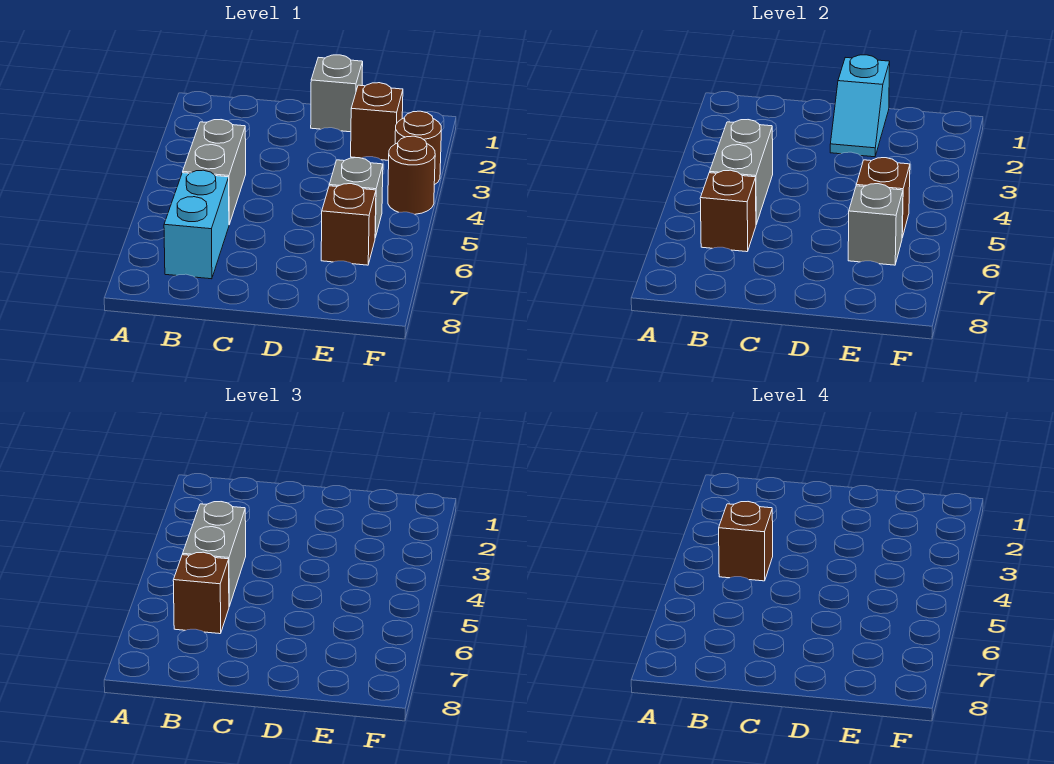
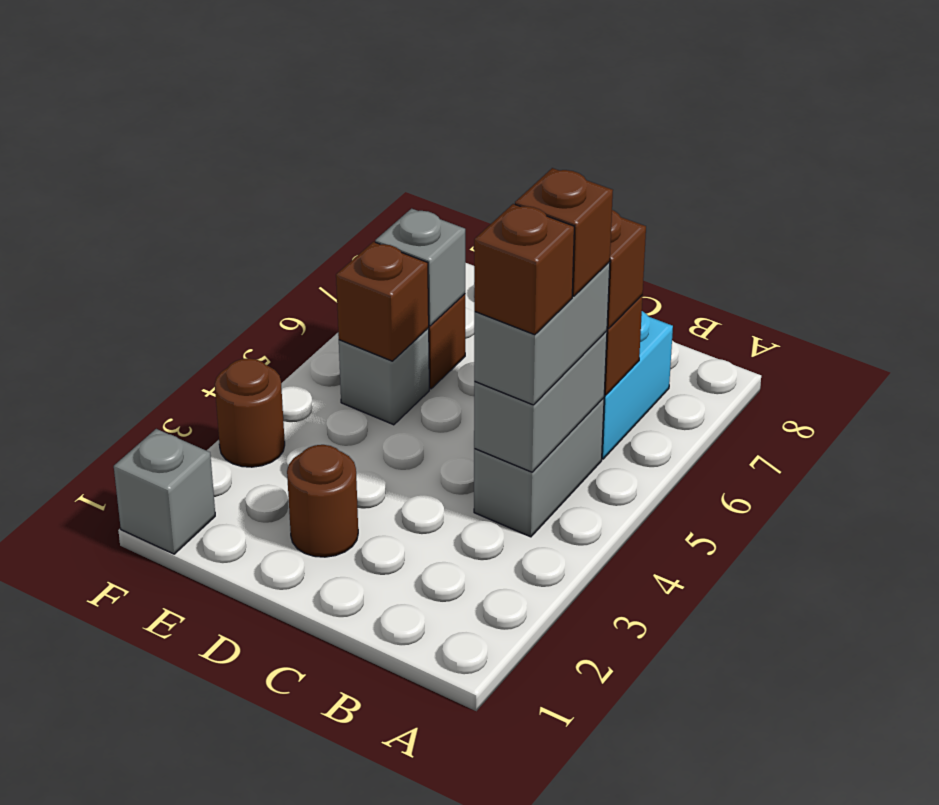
grey brick D1 level 1 -> grey brick F1 level 1
cyan slope D1:D2 level 2 top 1 -> none
brown brick E2 level 1 -> brown brick B5 level 4
brown round brick F4 level 1 -> brown round brick D2 level 1

